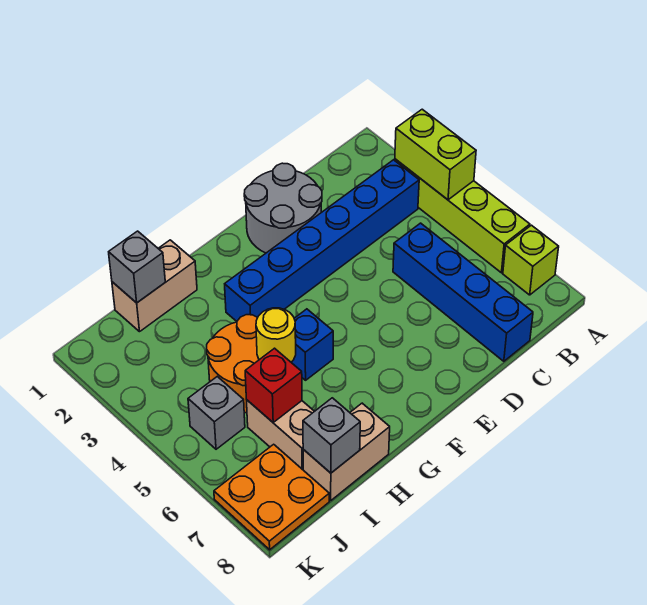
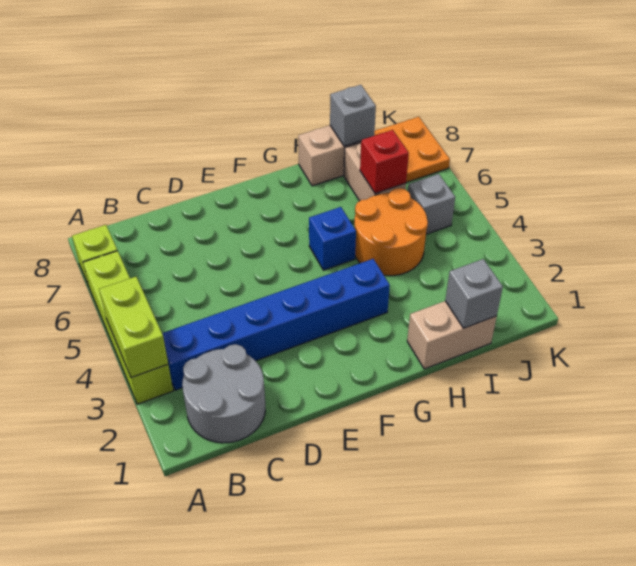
blue brick C5:C8 level 1 -> none
grey round brick D1:E2 level 1 -> grey round brick B1:C2 level 1
yellow round brick H5 level 2 -> none

